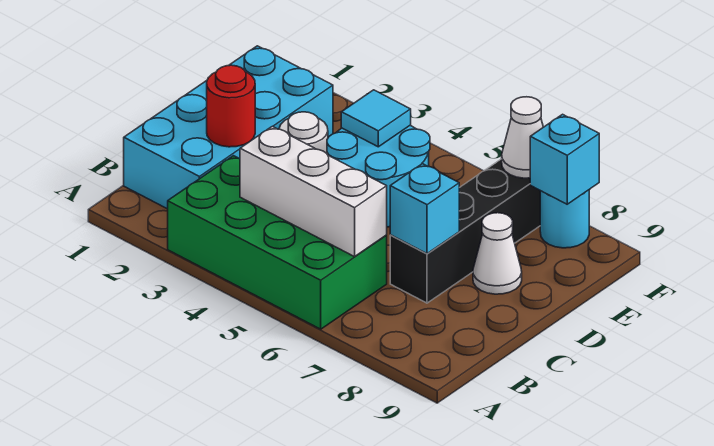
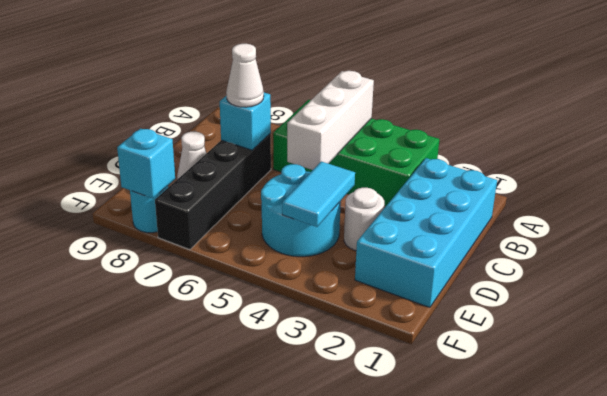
white brick B4:B6 level 2 -> white brick A5:C5 level 2
red round brick C2 level 2 -> none
cyan tile E4 level 2 -> cyan tile D4:E4 level 2
white cone F7 level 2 -> white cone C7 level 3

